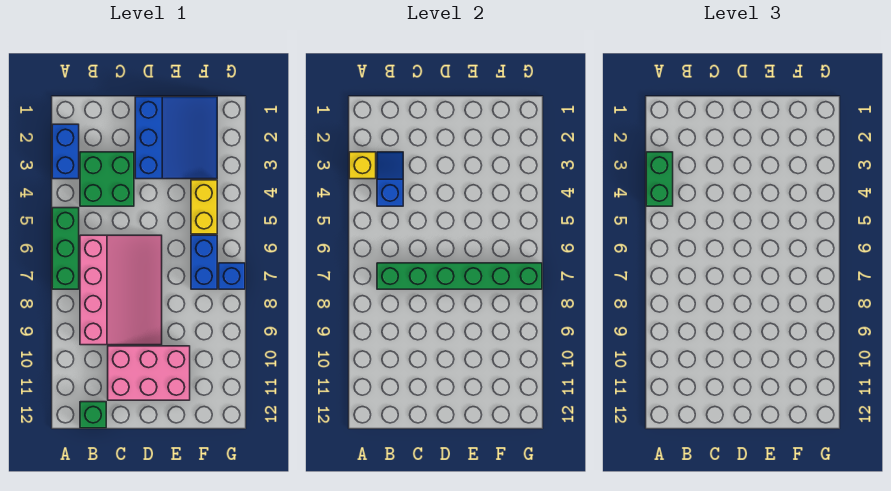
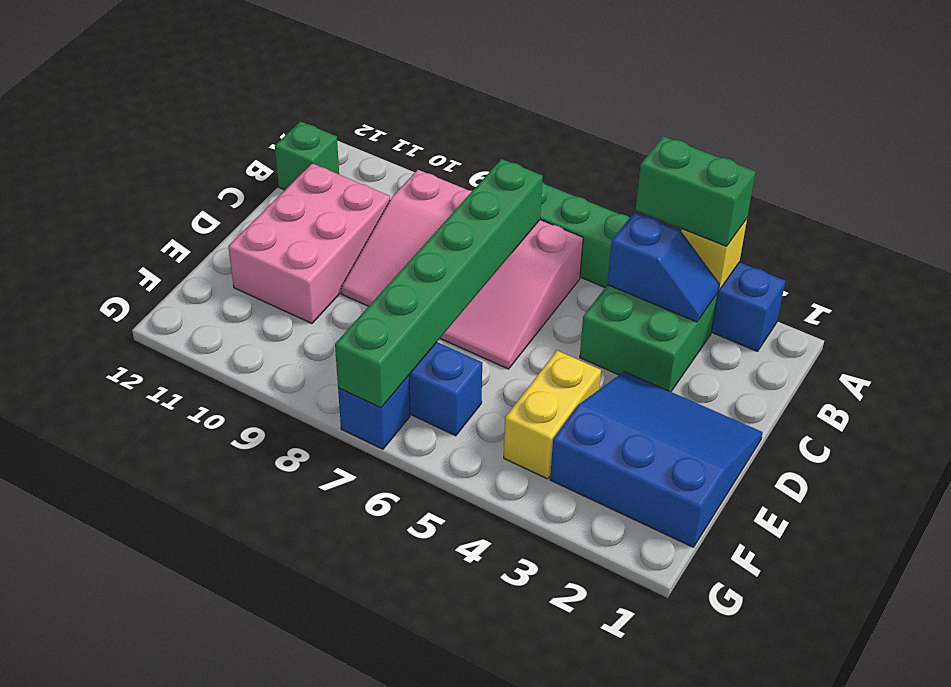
blue slope D1:F3 level 1 top D -> blue slope D1:F3 level 1 top F
yellow brick F4:F5 level 1 -> yellow brick E4:F4 level 1

